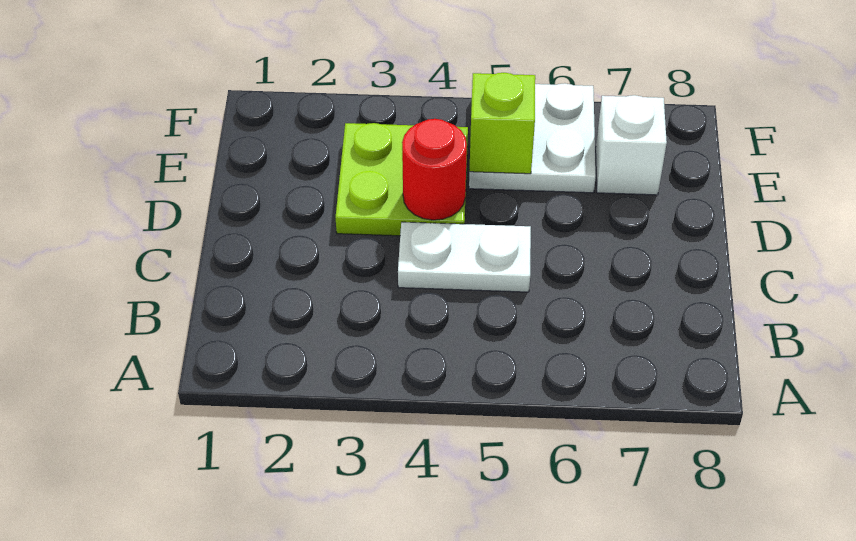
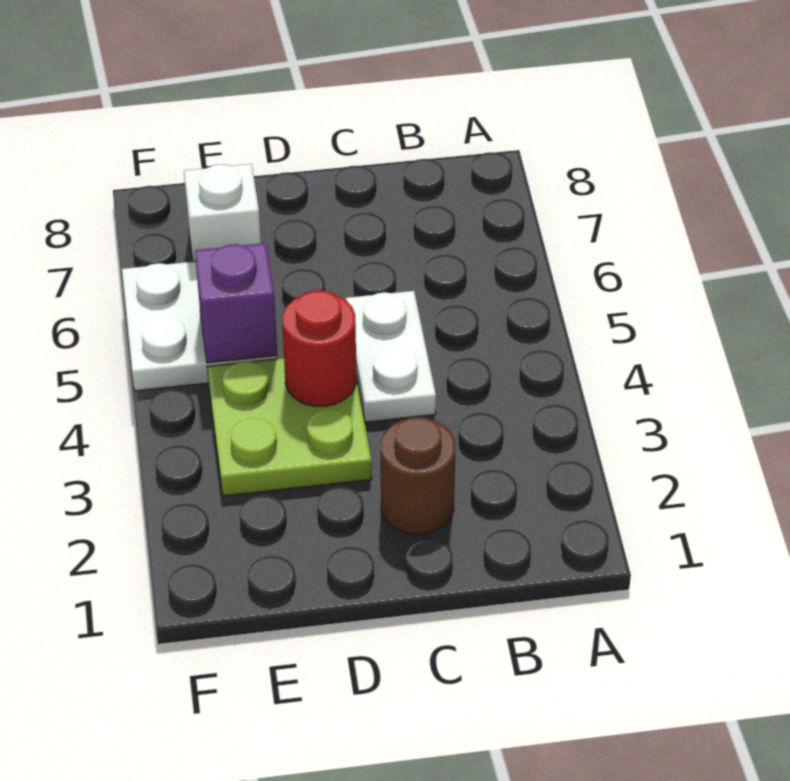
none -> brown round brick C2 level 1
lime brick E5 level 2 -> purple brick E5 level 2

